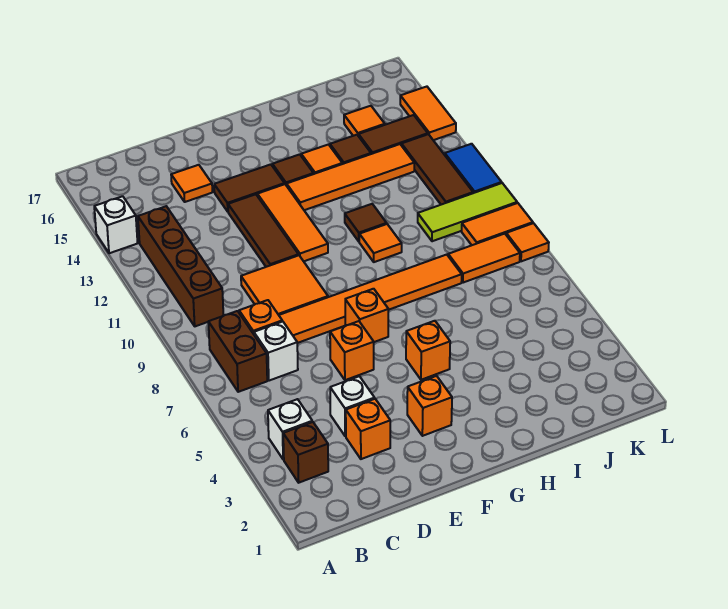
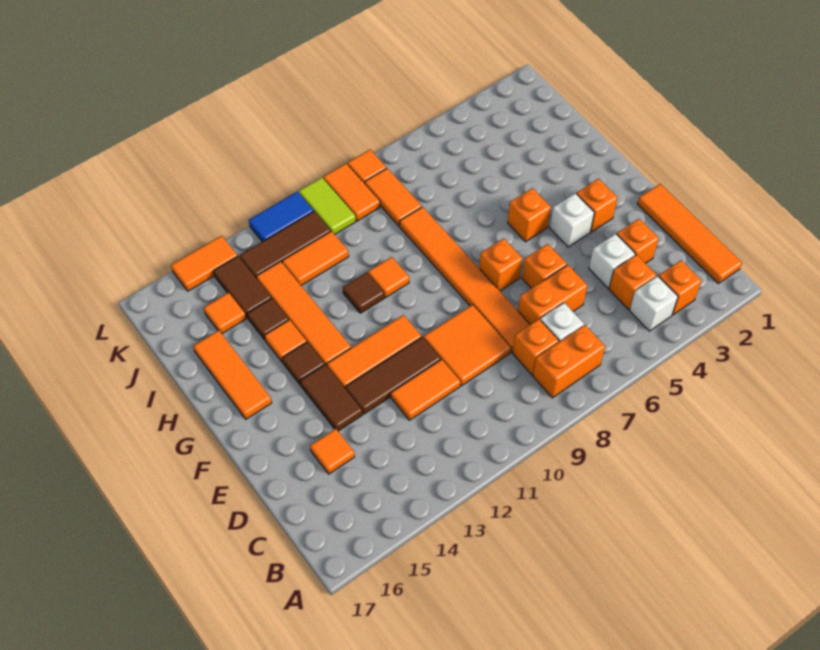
white brick A14 level 1 -> white brick F4 level 1
none -> orange tile B1:E1 level 1
brown brick B3 level 1 -> orange brick B3 level 1
brown brick B7:B8 level 1 -> orange brick B7:B8 level 1
brown brick B10:B13 level 1 -> none
none -> orange brick C4 level 1
none -> orange brick D6:D7 level 1
none -> orange tile D11:D12 level 1
none -> orange tile G16:I16 level 1
lime tile J10:L10 level 1 -> lime tile K10:L10 level 1
none -> orange tile J11:J12 level 1

